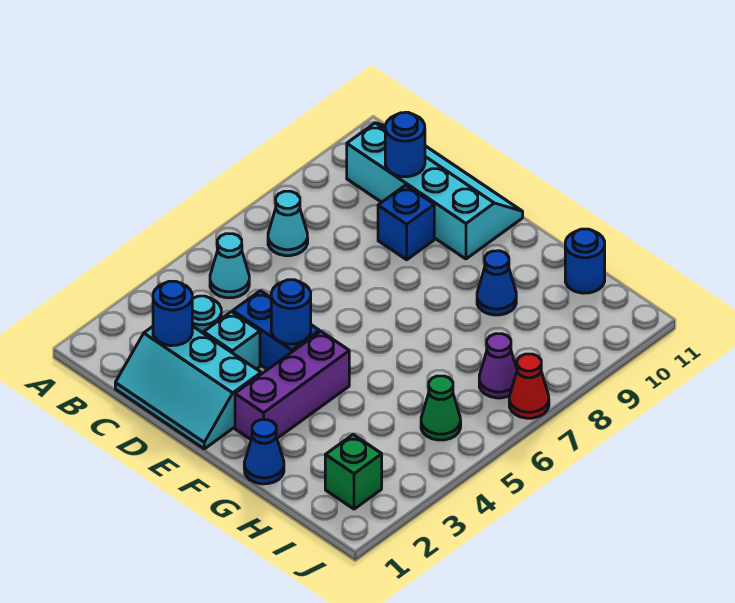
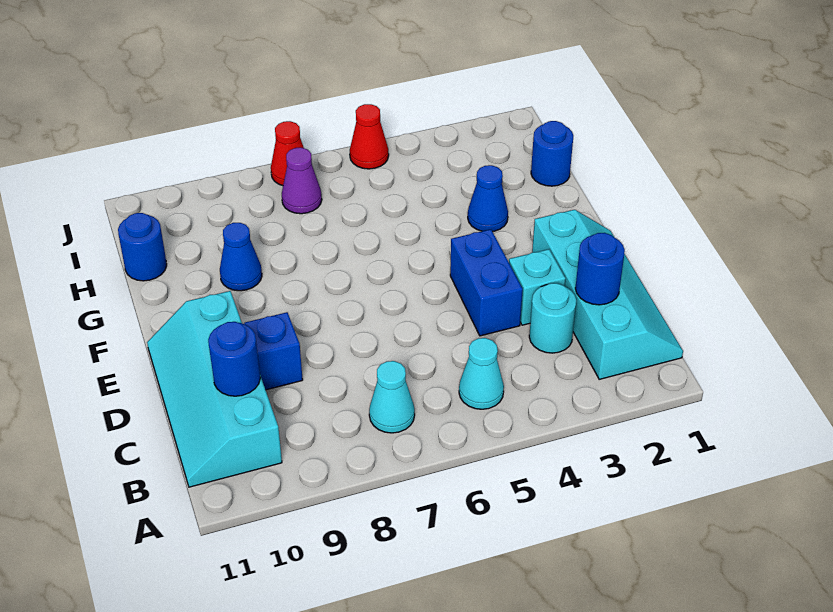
cyan slope C1:E2 level 1 top 2 -> cyan slope B1:E2 level 1 top 2
blue round brick E4 level 2 -> blue round brick H1 level 1
purple brick F2:F4 level 1 -> none
blue cone G1 level 1 -> blue cone G3 level 1
green brick I2 level 1 -> none
green cone I5 level 1 -> none
none -> red cone J5 level 1

